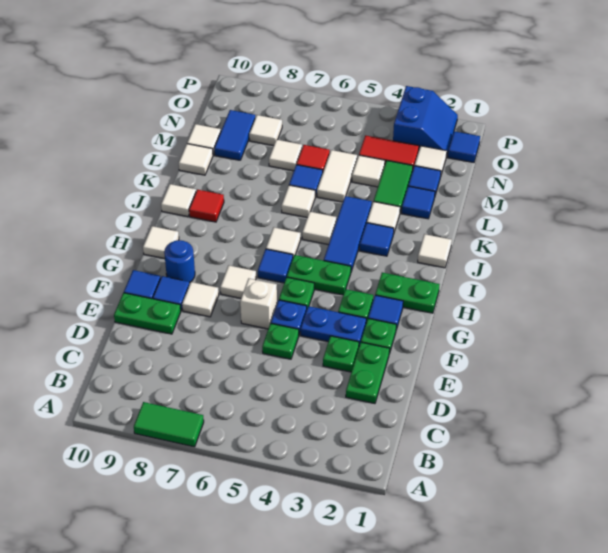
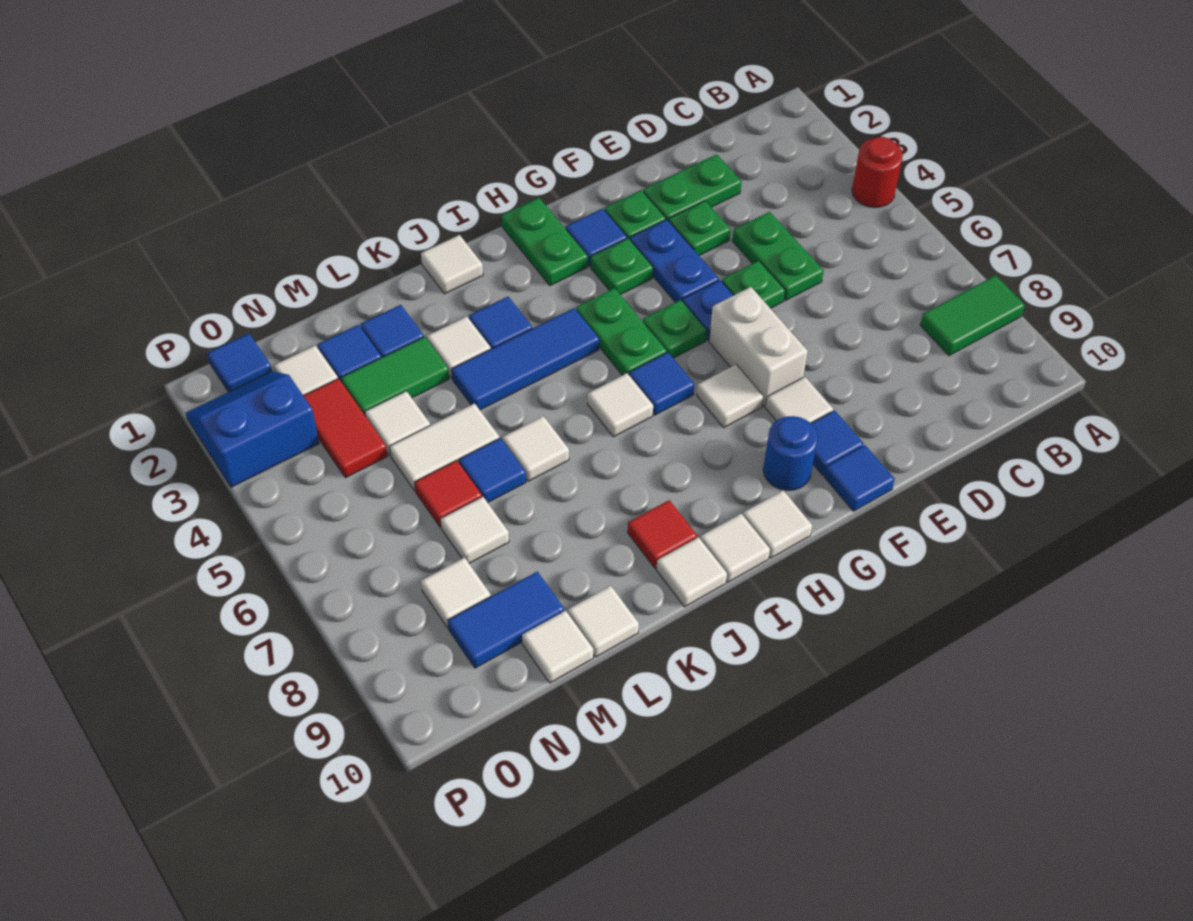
none -> red round brick A4 level 1
green tile A7:A8 level 1 -> green tile A8:B8 level 1
green plate E9:E10 level 1 -> green plate D4:D5 level 1
white brick F6 level 1 -> white brick F6:F7 level 1
white tile J5 level 1 -> white tile I10 level 1

